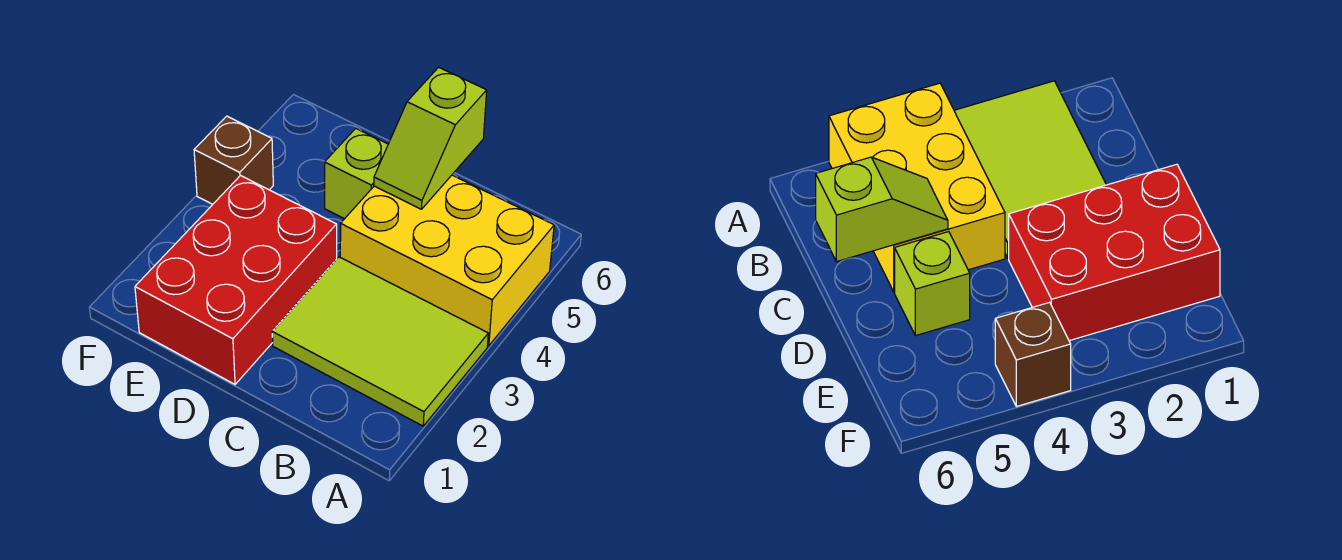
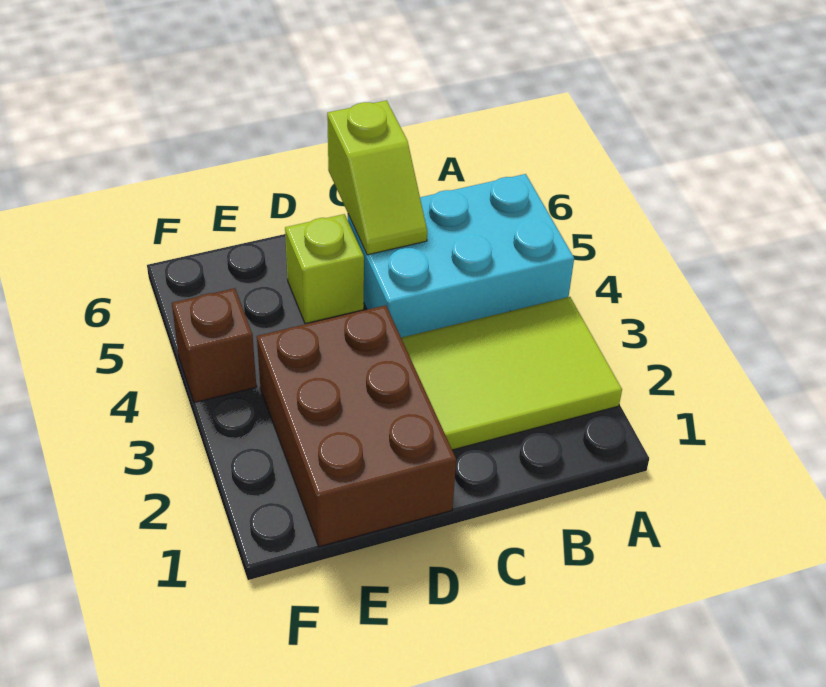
yellow brick A4:C5 level 1 -> cyan brick A4:C5 level 1
red brick D1:E3 level 1 -> brown brick D1:E3 level 1

